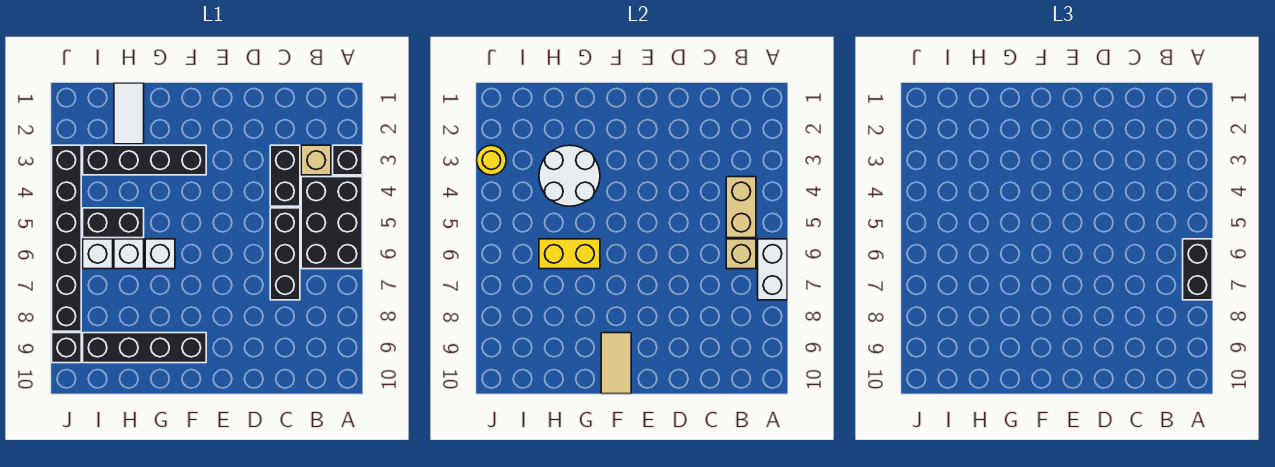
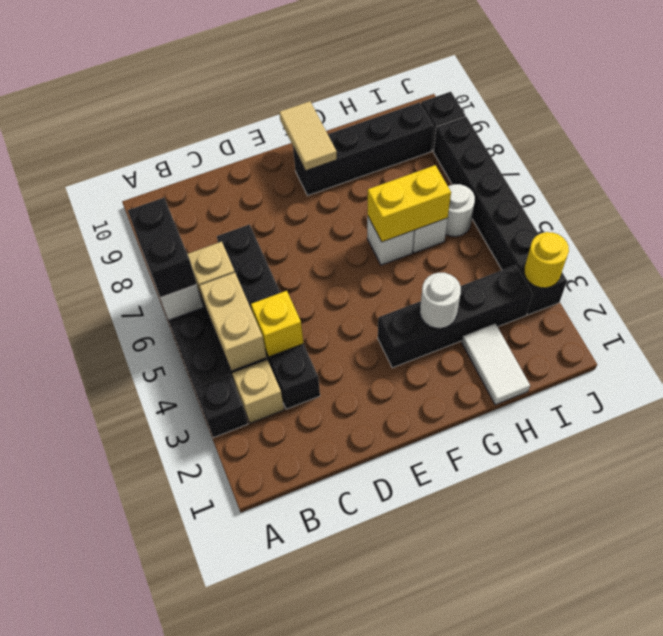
none -> yellow brick C4 level 2
white round brick G3:H4 level 2 -> white round brick G3 level 2
black brick H5:I5 level 1 -> none
white brick I6 level 1 -> white round brick I6 level 1

